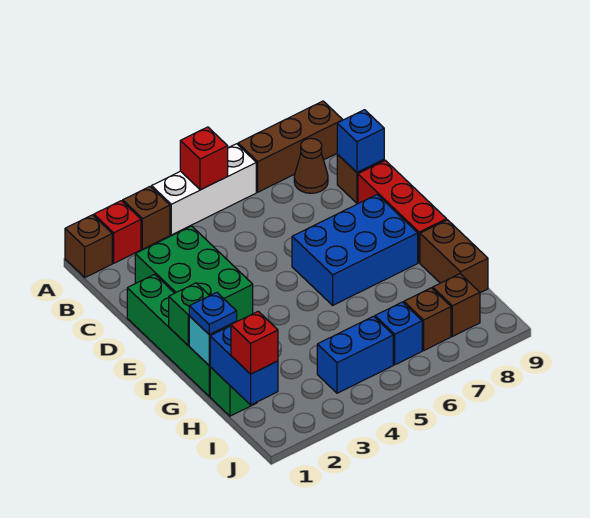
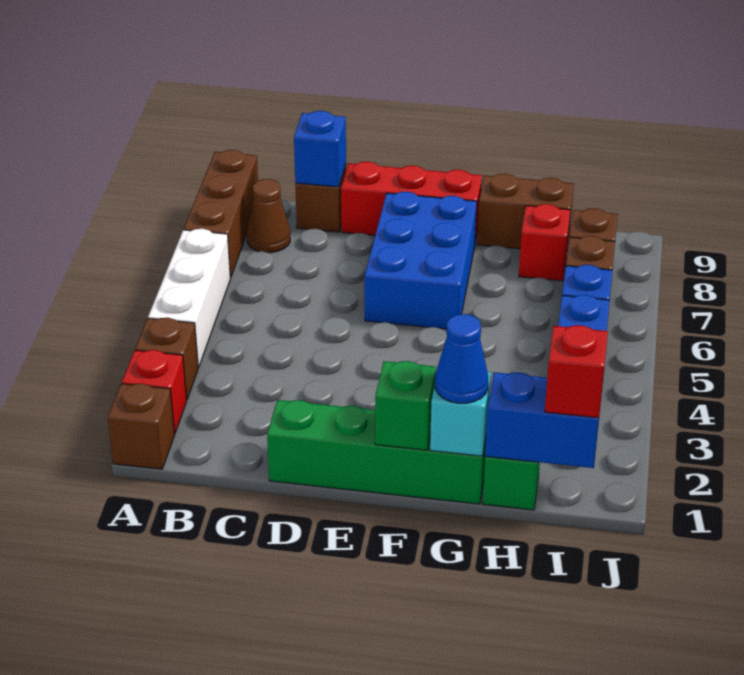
red brick A5 level 2 -> red brick H8 level 1
green brick C2:E3 level 1 -> none
blue plate G1 level 3 -> blue cone G1 level 3

